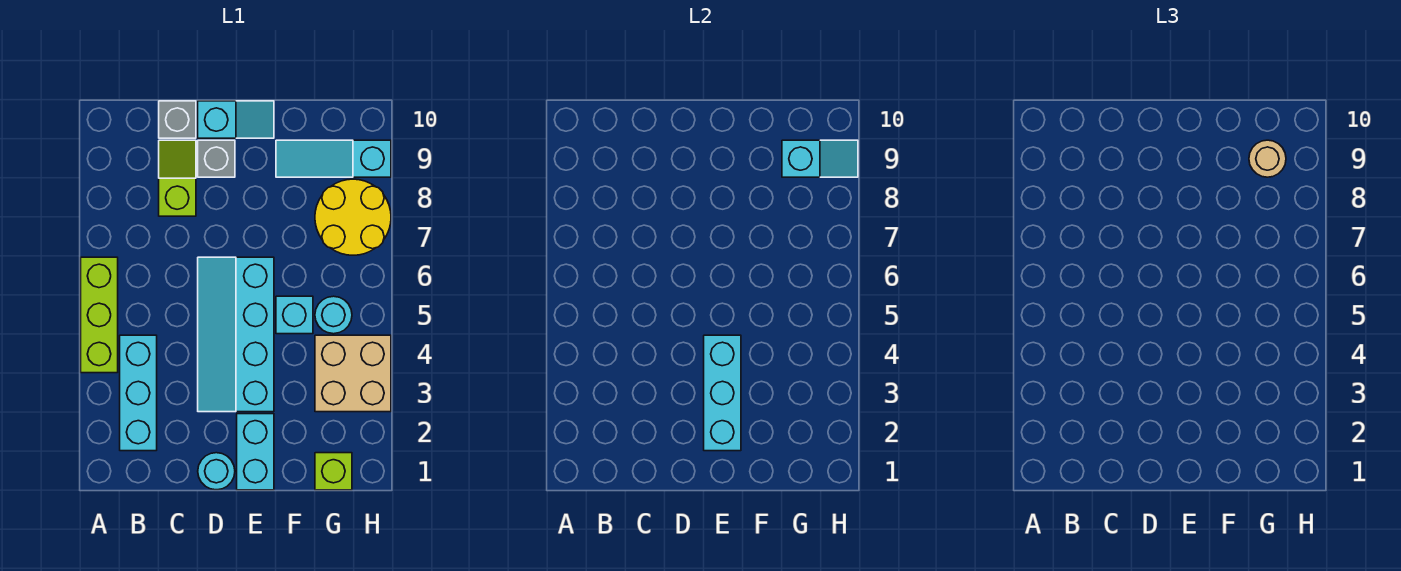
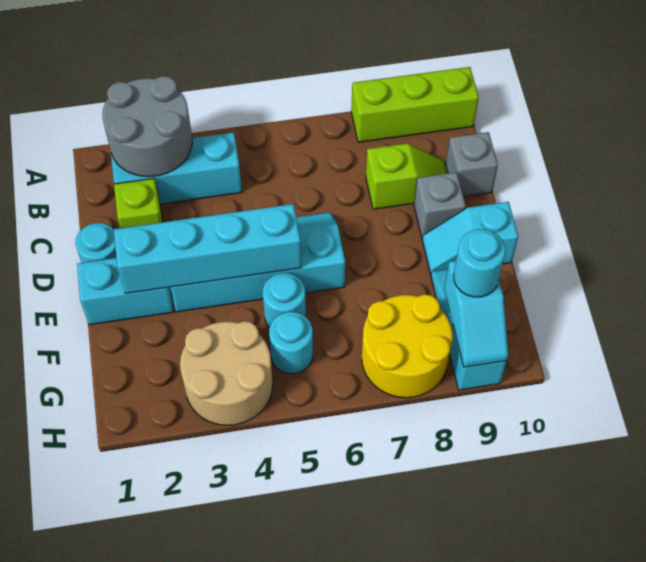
none -> grey round brick A2:B3 level 2
lime brick A4:A6 level 1 -> lime brick A8:A10 level 1
cyan slope D10:E10 level 1 top D -> cyan slope E9:E10 level 1 top 10
cyan brick E2:E4 level 2 -> cyan brick E2:E5 level 2
cyan brick F5 level 1 -> cyan round brick F5 level 1
lime brick G1 level 1 -> lime brick C2 level 1
tan brick G3:H4 level 1 -> tan round brick G3:H4 level 1
tan round brick G9 level 3 -> cyan round brick G9 level 3

